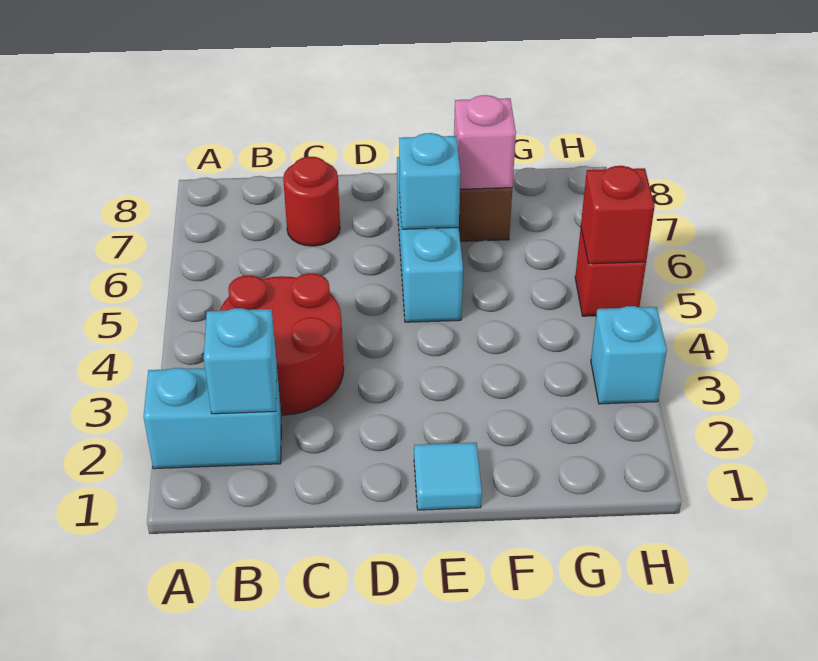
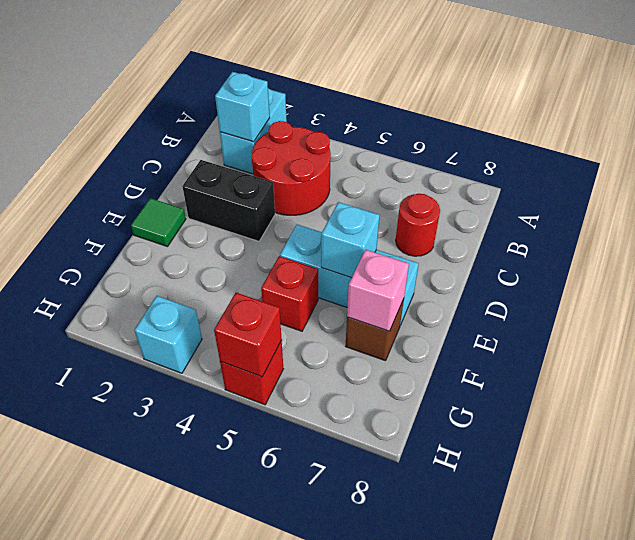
none -> black brick D2:D3 level 1
cyan tile E1 level 1 -> green tile E1 level 1
none -> red brick F5 level 1

